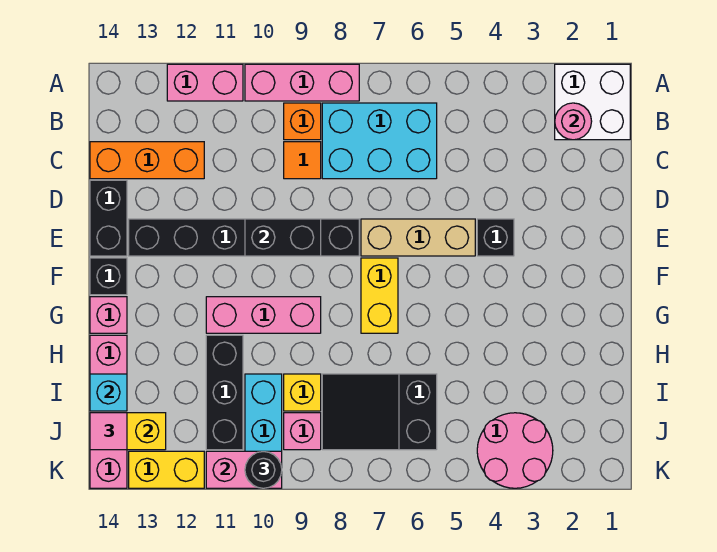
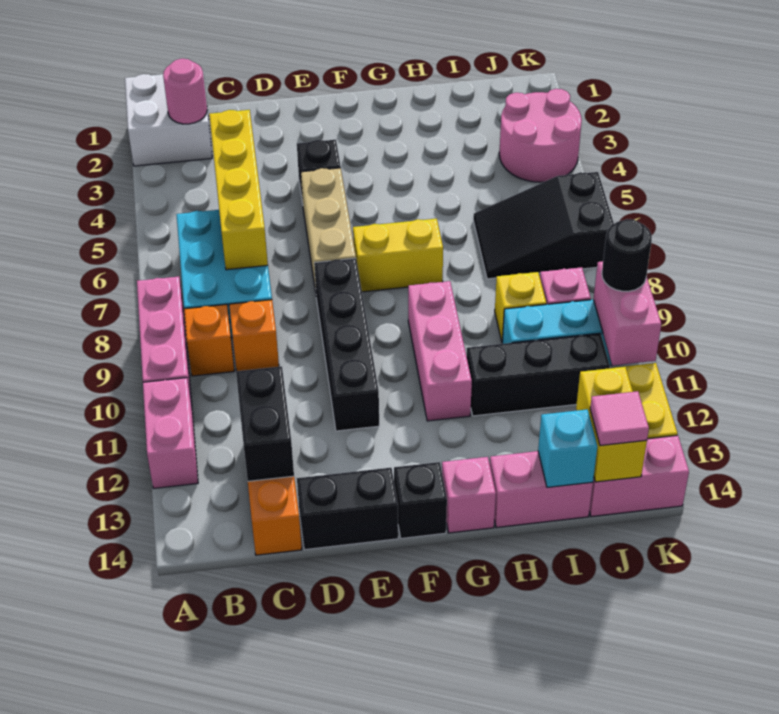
none -> yellow brick C4:C7 level 2
orange tile C9 level 1 -> orange brick C9 level 1
black brick E8:E13 level 1 -> black brick E8:E11 level 1
black brick E9:E10 level 2 -> black brick C12:C13 level 2
black slope I6:J8 level 1 top 6 -> black slope I6:K7 level 1 top K

